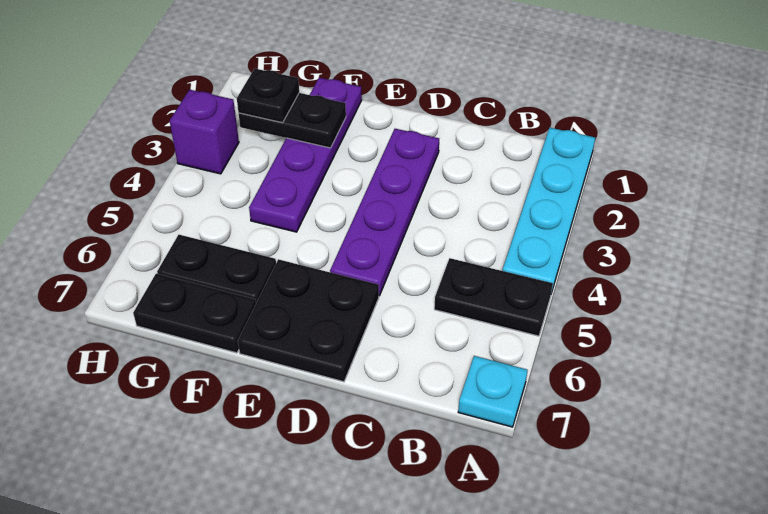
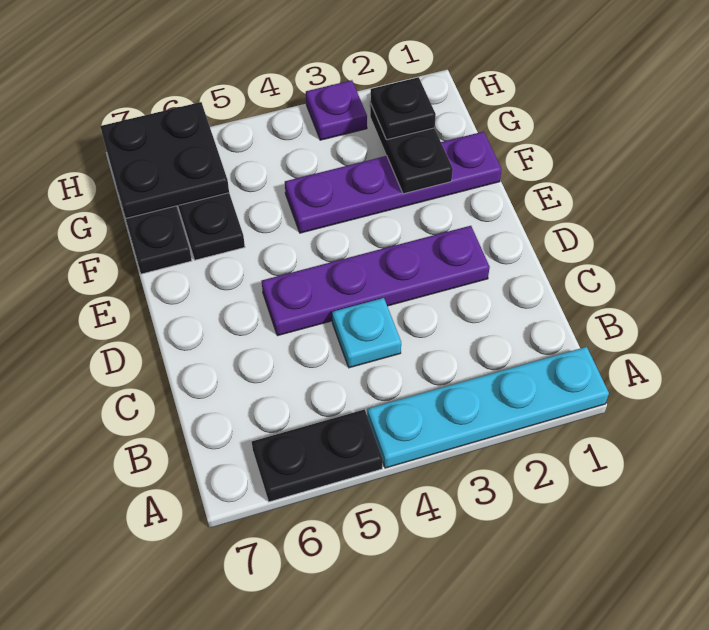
black plate A5:B5 level 1 -> black plate A5:A6 level 1
cyan plate A7 level 1 -> cyan plate C4 level 1
black plate D6:E7 level 1 -> black plate G6:H7 level 2
purple brick H3 level 1 -> purple plate H3 level 1

